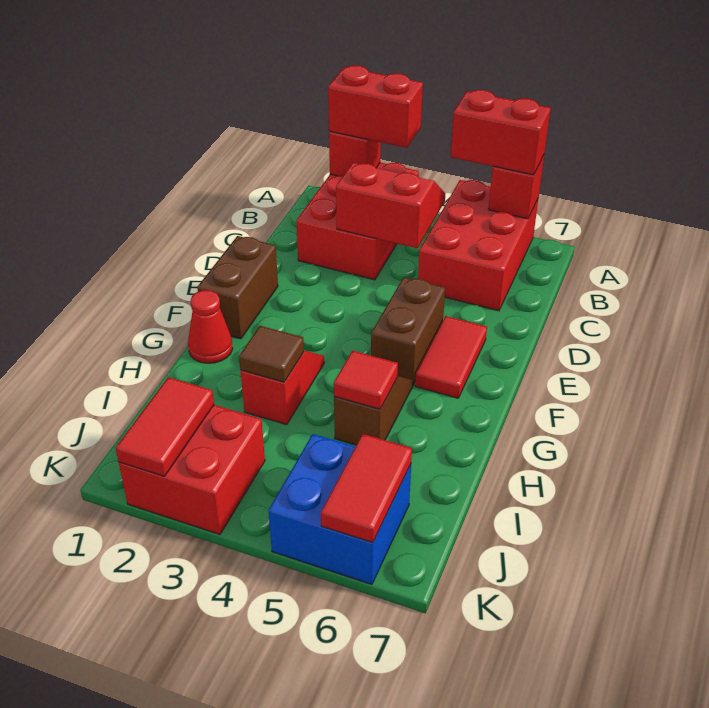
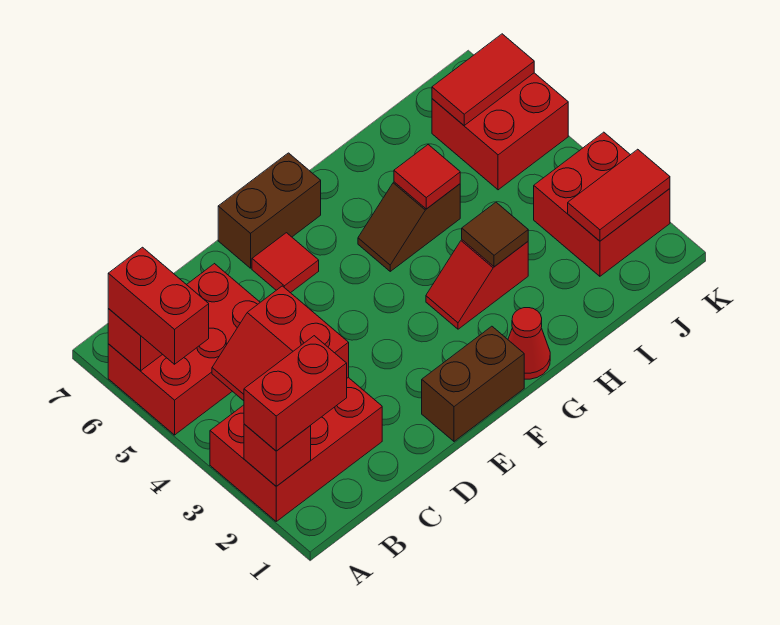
red brick A2:A3 level 3 -> red brick A2:B2 level 3
brown brick E5:F5 level 1 -> brown brick E7:F7 level 1
red tile E6:F6 level 1 -> red tile E6 level 1
blue brick J5:K6 level 1 -> red brick J5:K6 level 1

